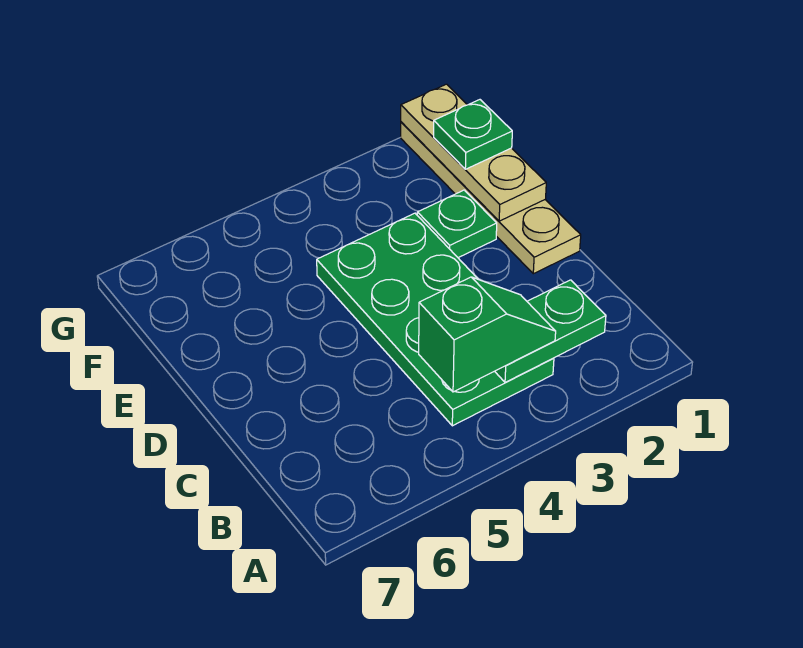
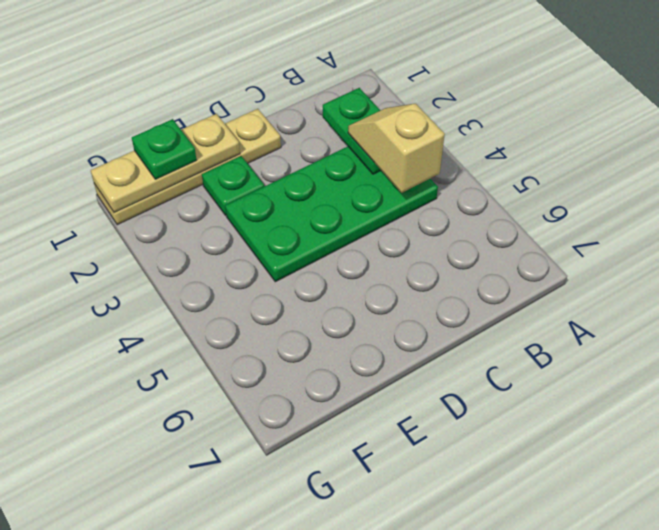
green slope B3:B4 level 3 top 4 -> tan slope B3:B4 level 3 top 4

